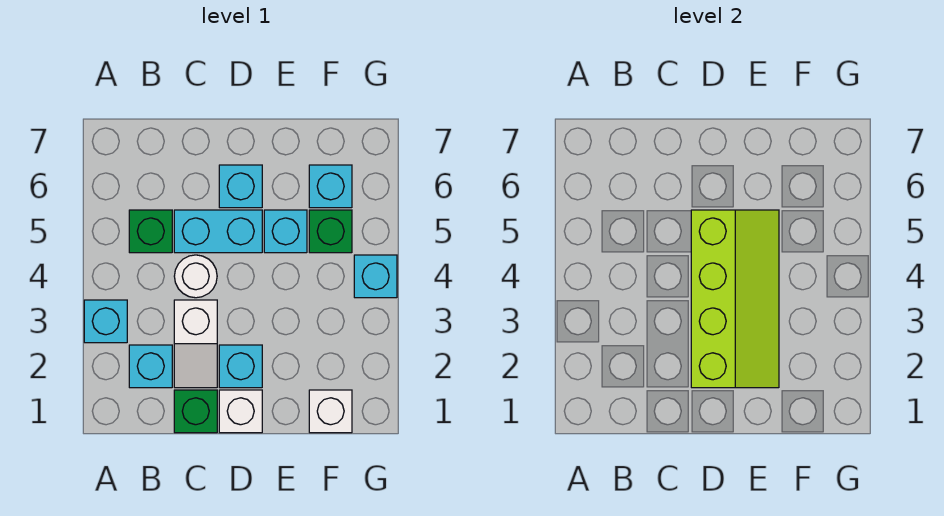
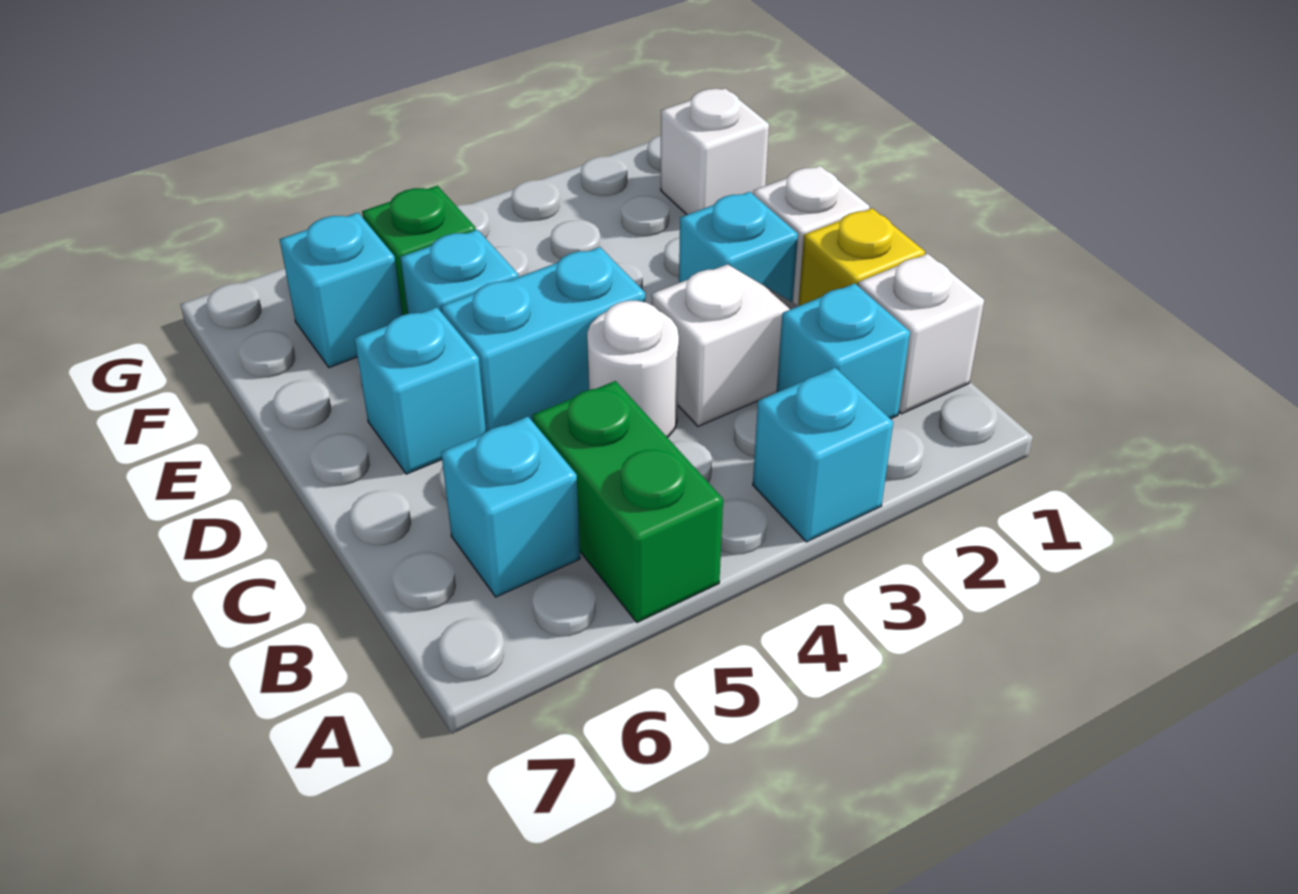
none -> white brick B1 level 1
green brick B5 level 1 -> green brick A5:B5 level 1
green brick C1 level 1 -> yellow brick C1 level 1
cyan brick C5:D5 level 1 -> cyan brick D4:D5 level 1
lime slope D2:E5 level 2 top D -> none
cyan brick G4 level 1 -> cyan brick B6 level 1

